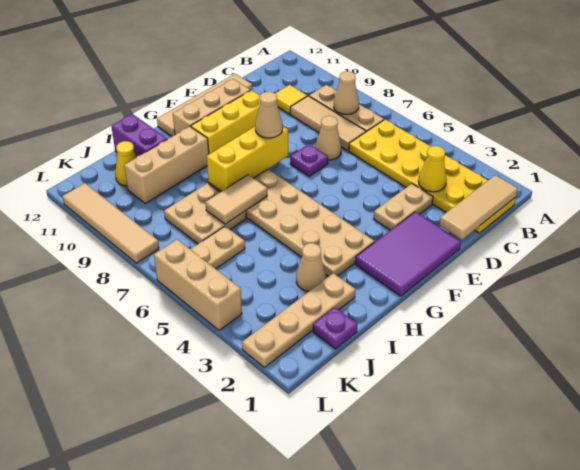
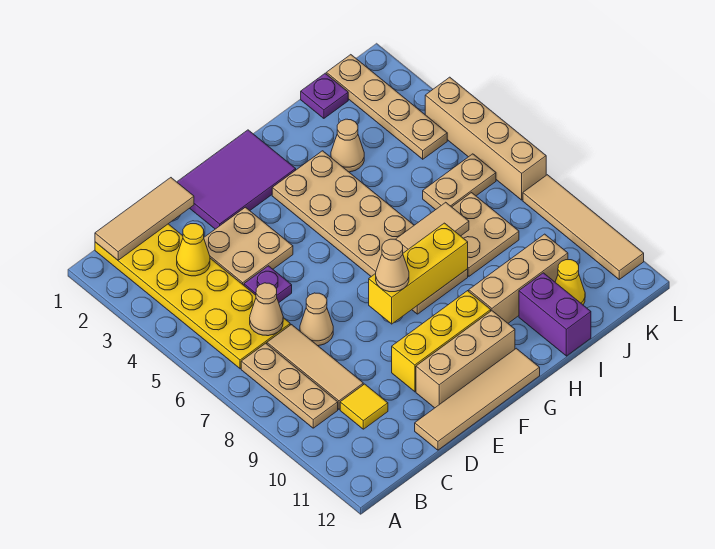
tan cone B8 level 2 -> tan cone C6 level 2
tan plate D3:E3 level 1 -> tan plate D3:E4 level 1
purple plate E7 level 1 -> purple plate D5 level 1
tan plate I2:L2 level 1 -> tan plate K1:K4 level 1
tan brick L4:L6 level 1 -> tan brick L4:L7 level 1

